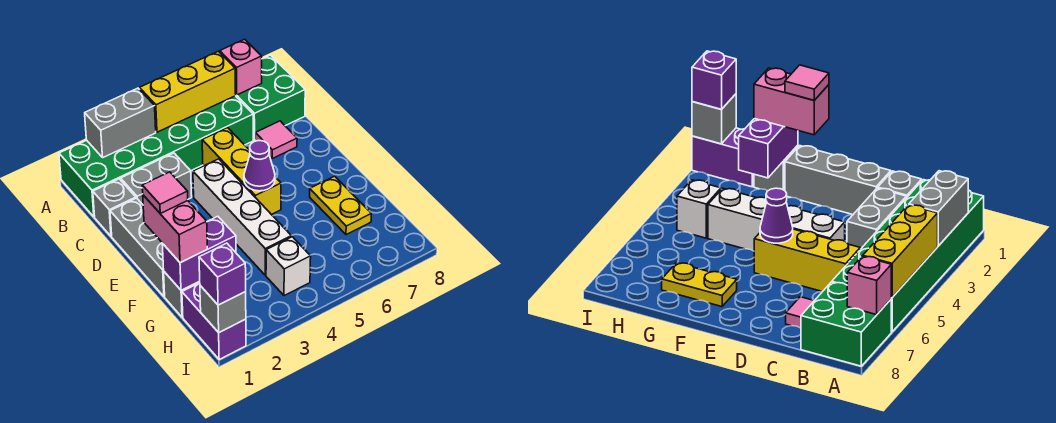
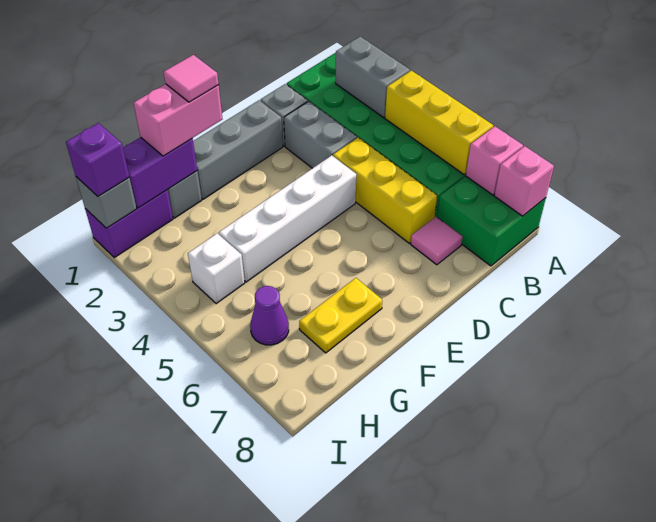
none -> pink brick A8 level 2
yellow brick C5:E5 level 1 -> yellow brick C4:C6 level 1
purple cone E5 level 2 -> purple cone H6 level 1
purple brick G1:G2 level 2 -> purple brick G1:H1 level 2

